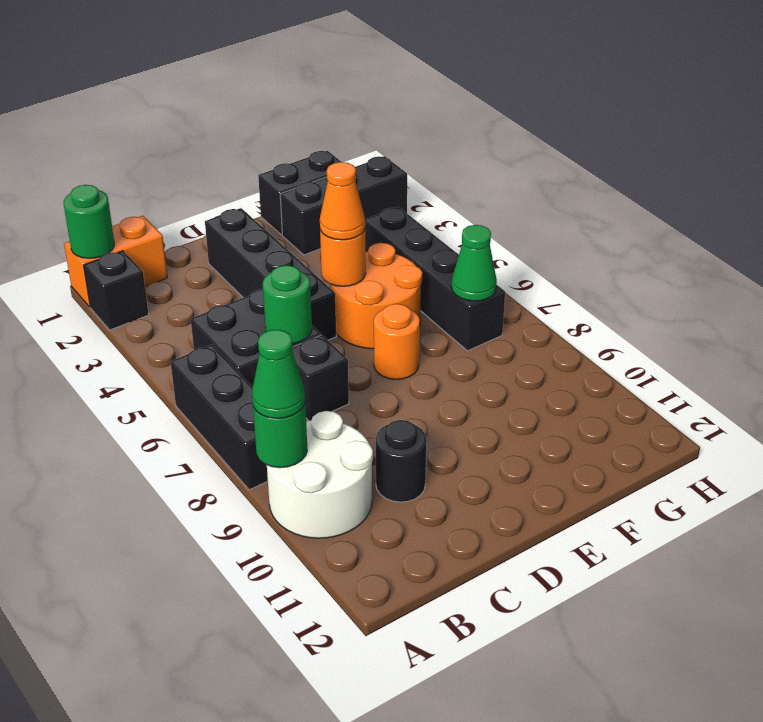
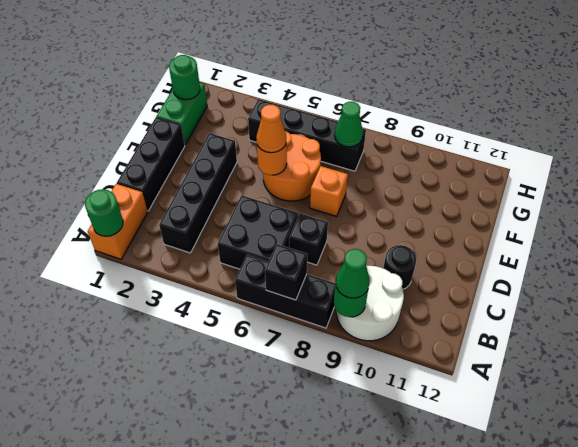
black brick A2 level 1 -> black brick A7 level 2
green round brick C6 level 2 -> green round brick G1 level 2
black brick D2:D5 level 1 -> black brick B3:E3 level 1
orange round brick E7 level 1 -> orange brick E7 level 1
black brick F1:G1 level 1 -> green brick F1:G1 level 1
black brick F2:H2 level 1 -> black brick C1:E1 level 1

